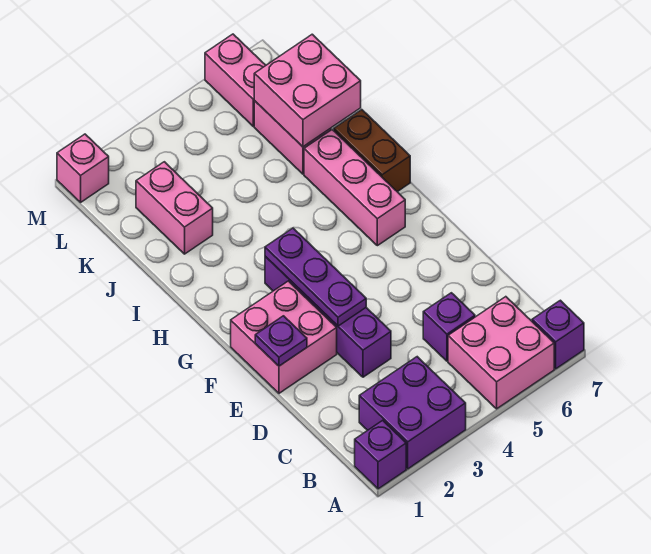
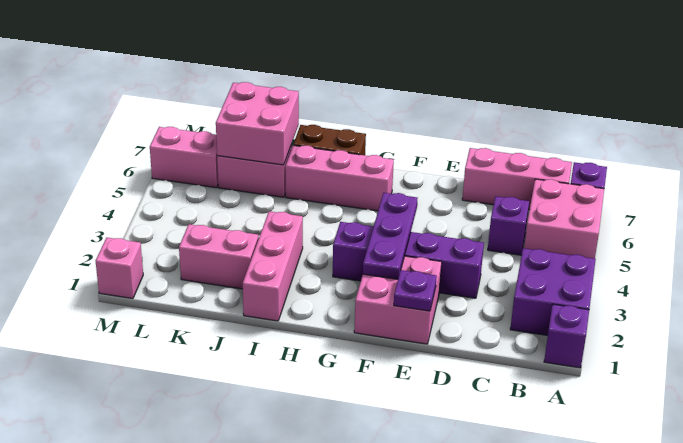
none -> pink brick B7:D7 level 1
purple plate E3:G3 level 2 -> purple plate F2:F4 level 2
none -> pink brick I1:I3 level 1

